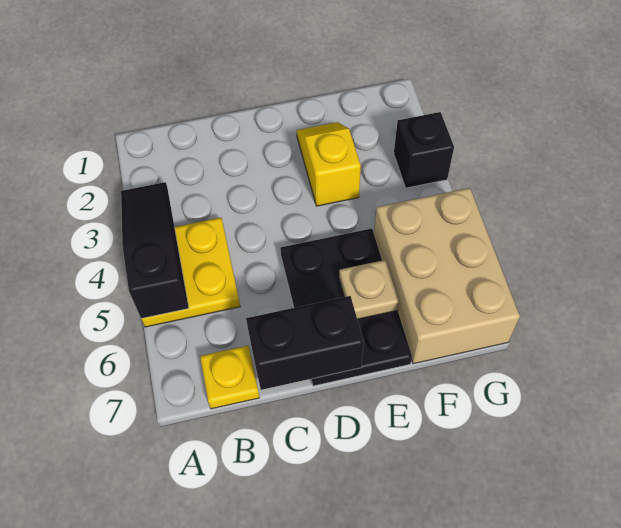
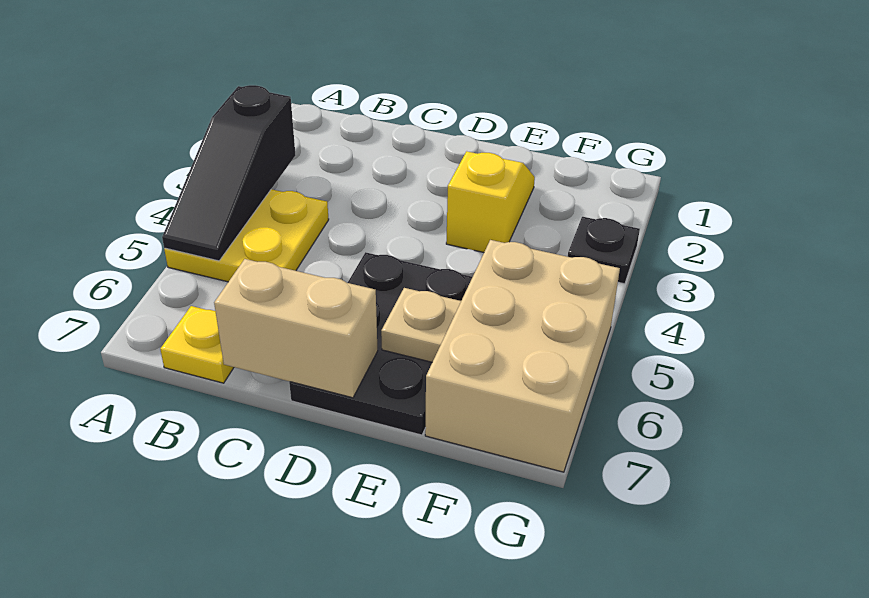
black slope A3:A5 level 2 top 5 -> black slope A3:A5 level 2 top 3
black brick C7:D7 level 2 -> tan brick C7:D7 level 2
black brick G3 level 1 -> black plate G3 level 1

